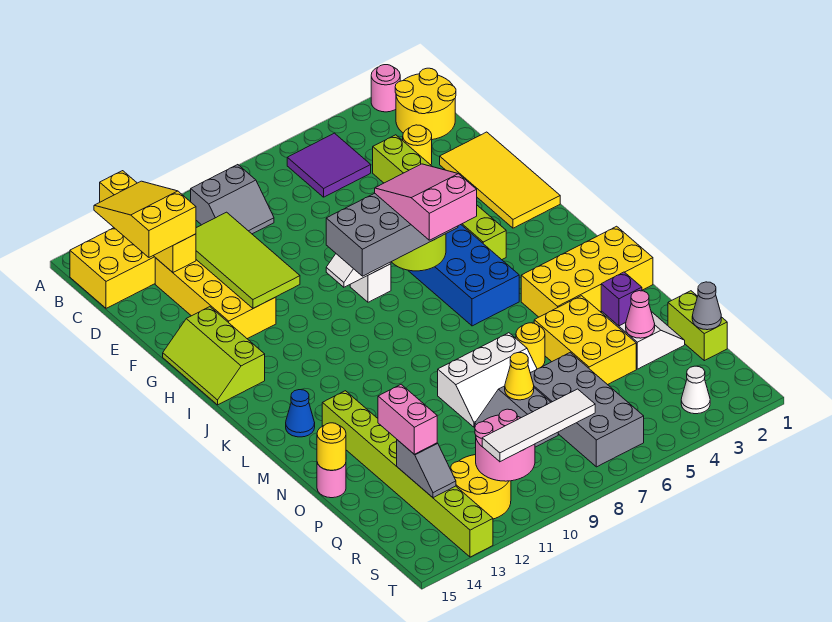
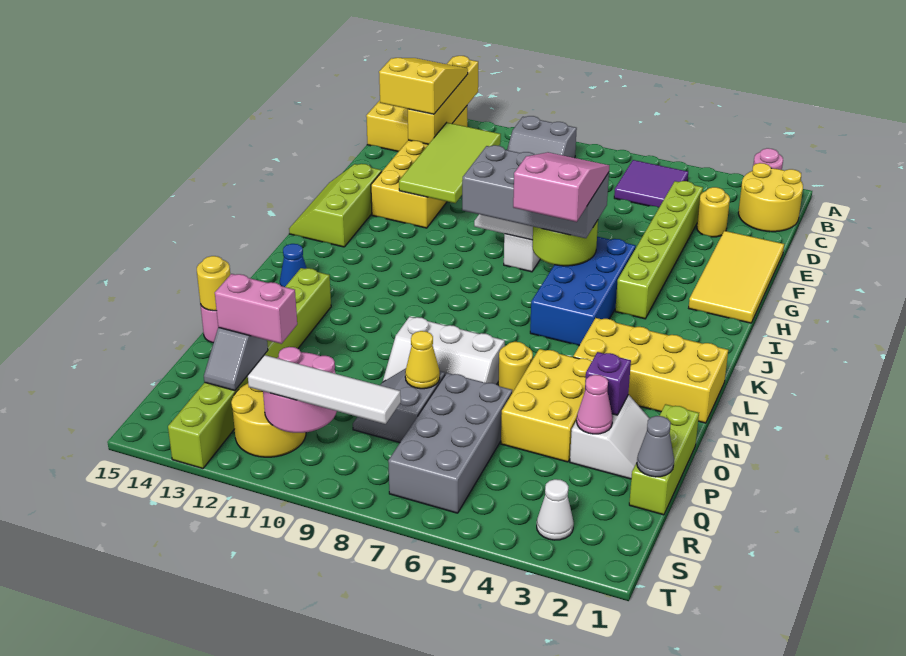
lime brick P1:Q1 level 1 -> lime brick O1:Q1 level 1
pink brick P13:Q13 level 3 -> pink brick Q12:Q13 level 3

